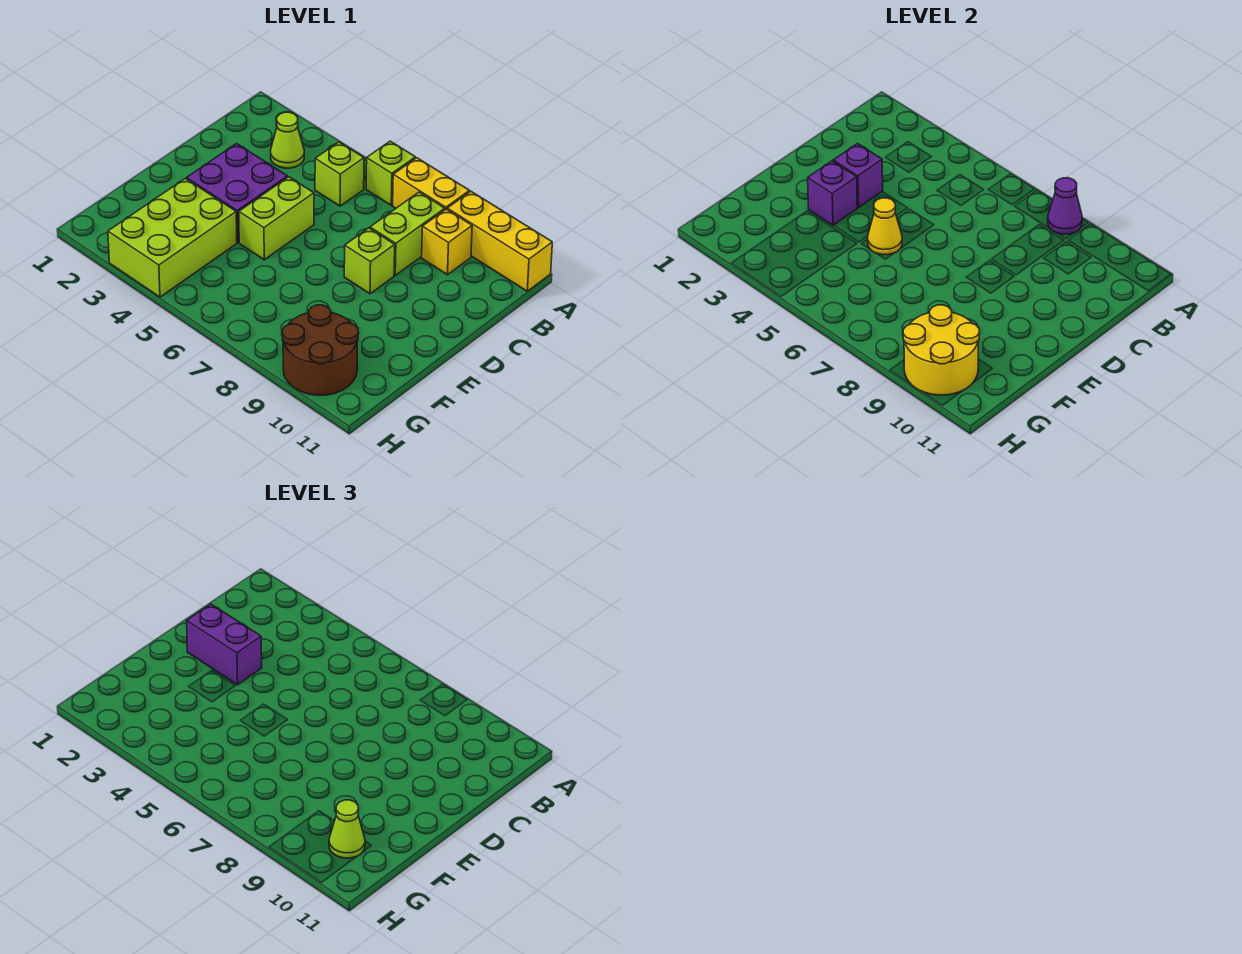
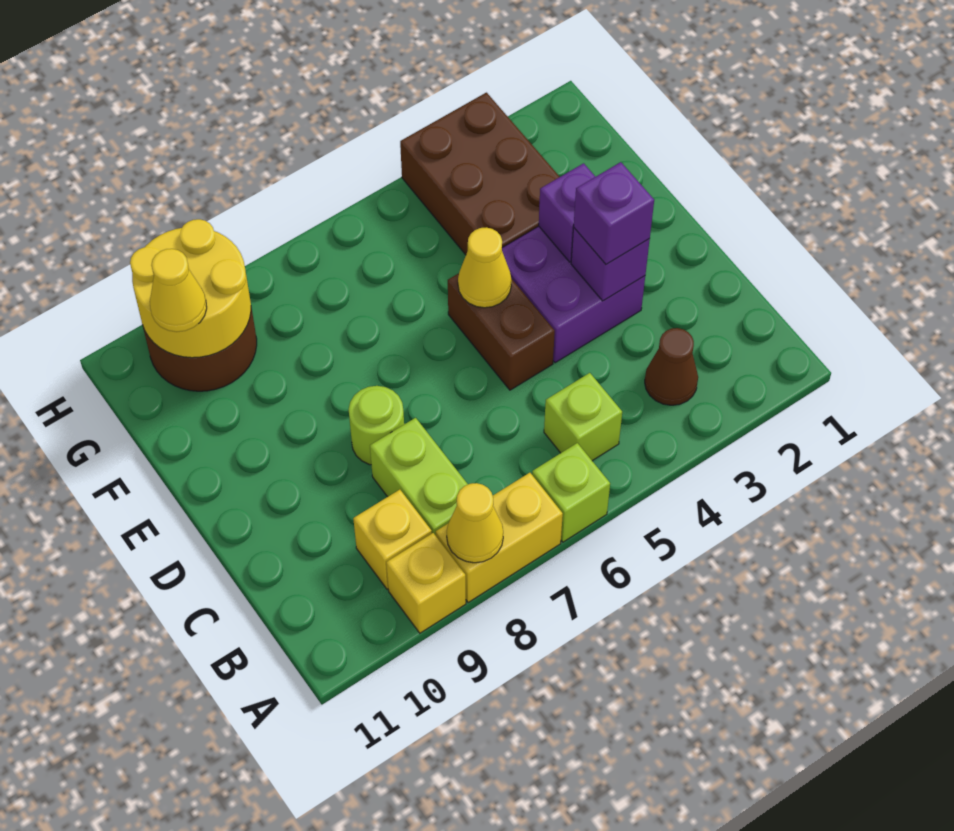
purple cone A8 level 2 -> yellow cone A8 level 2
yellow brick A9:A11 level 1 -> yellow brick A9 level 1
lime cone B3 level 1 -> brown cone B3 level 1
purple brick D2:D3 level 3 -> purple brick D3 level 3
lime brick D5:E5 level 1 -> brown brick D5:E5 level 1
lime brick D8 level 1 -> lime round brick D8 level 1
lime brick F3:H4 level 1 -> brown brick F3:H4 level 1
lime cone G10 level 3 -> yellow cone G10 level 3

